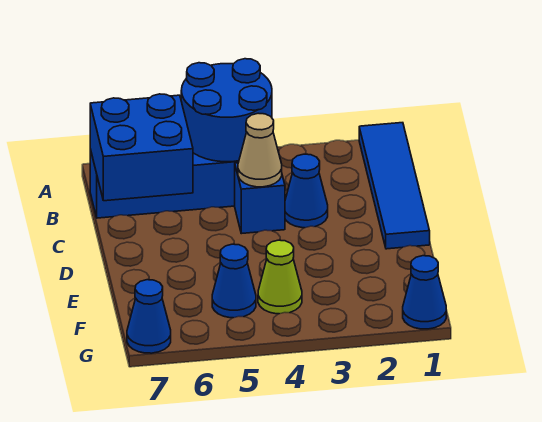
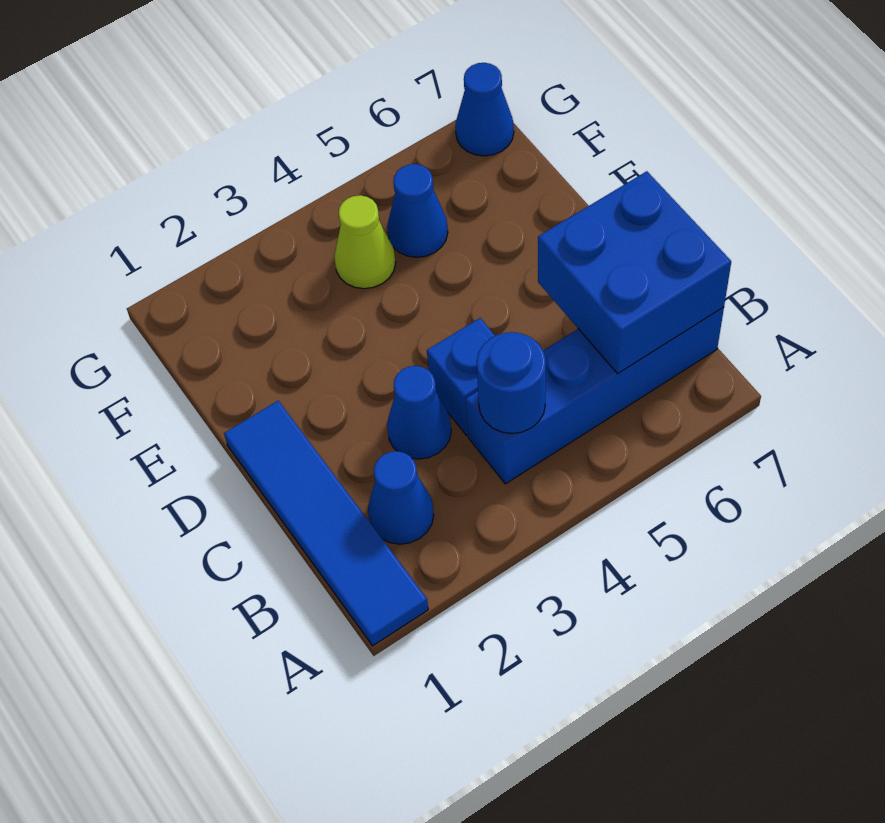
blue round brick A4:B5 level 2 -> blue round brick B4 level 2
tan cone C4 level 2 -> none
blue cone G1 level 1 -> blue cone B2 level 1

